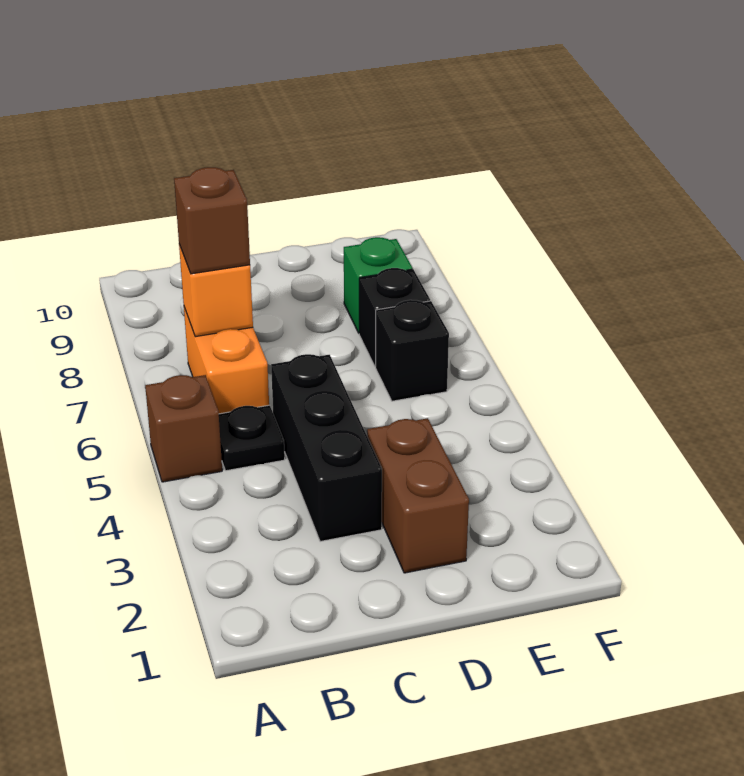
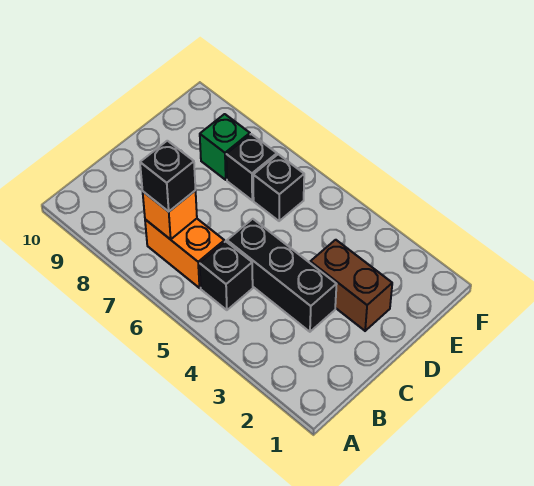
brown brick A5 level 1 -> none
black plate B5 level 1 -> black brick B5 level 1
brown brick B7 level 3 -> black brick B7 level 3

